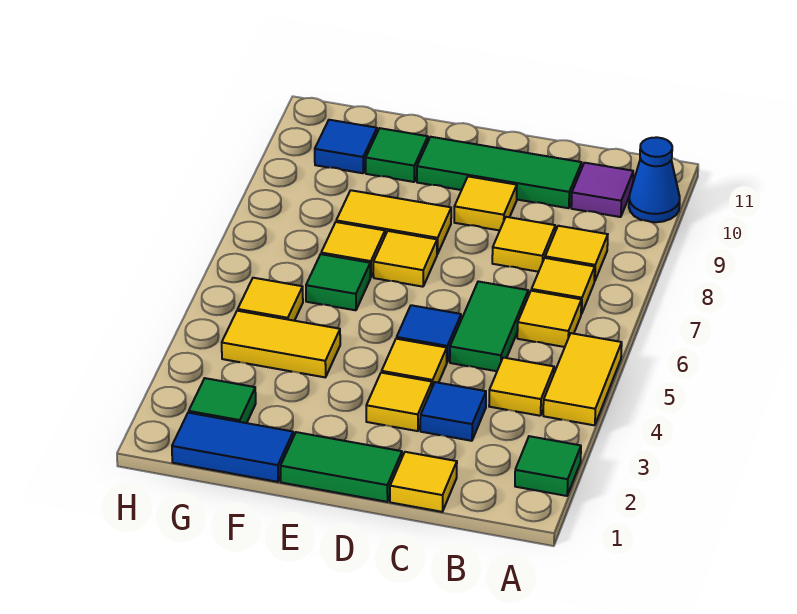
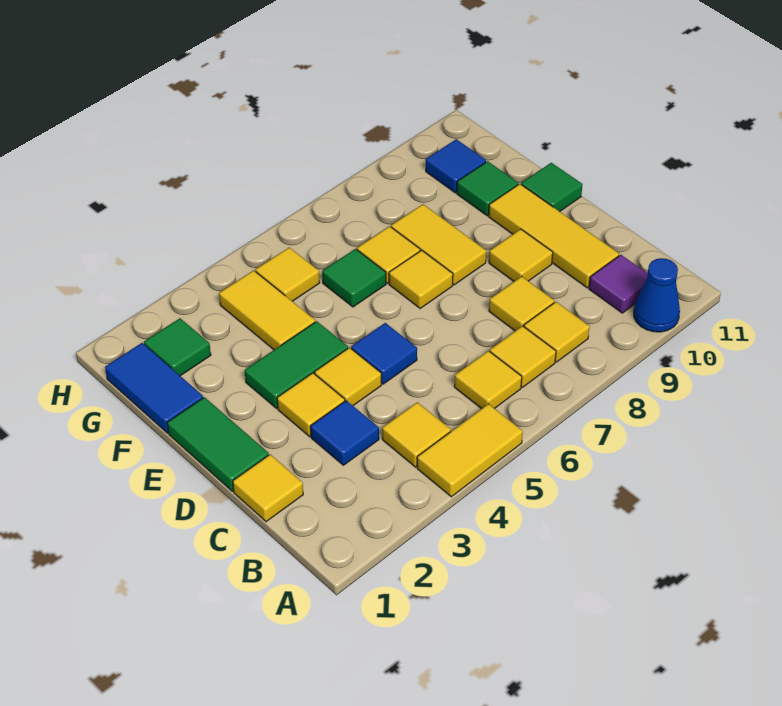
green tile A2 level 1 -> green tile E11 level 1
green tile C5:C6 level 1 -> green tile E3:E4 level 1
green tile C10:E10 level 1 -> yellow tile C10:E10 level 1

